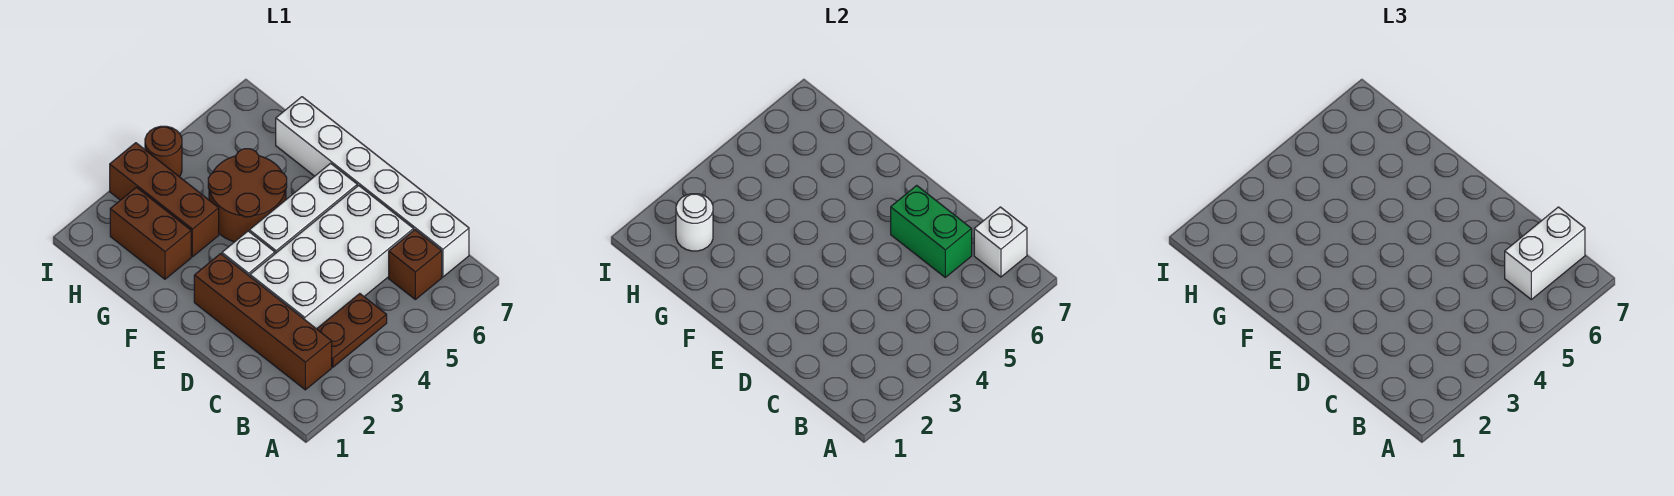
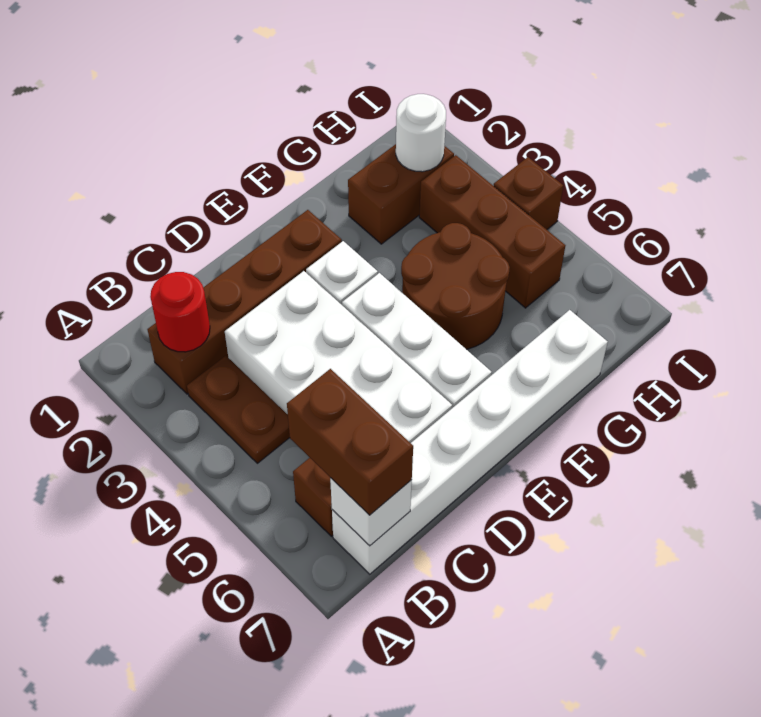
none -> red round brick B2 level 2
white brick B6:B7 level 3 -> brown brick B6:B7 level 3
green brick C6:D6 level 2 -> none
brown brick G3:I3 level 1 -> brown brick H3:H5 level 1
brown round brick I4 level 1 -> brown brick I4 level 1

